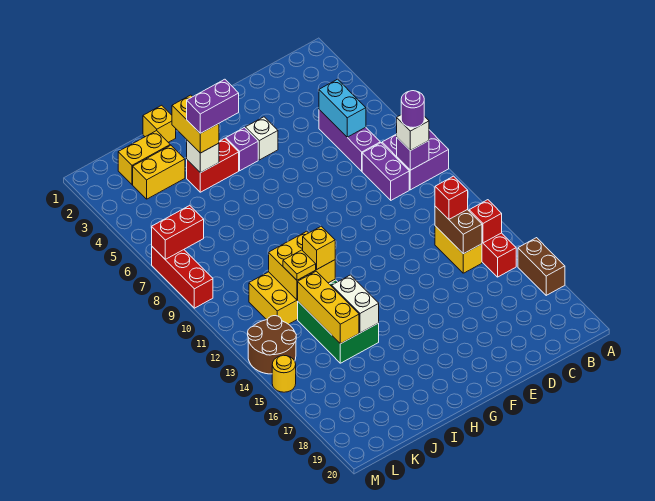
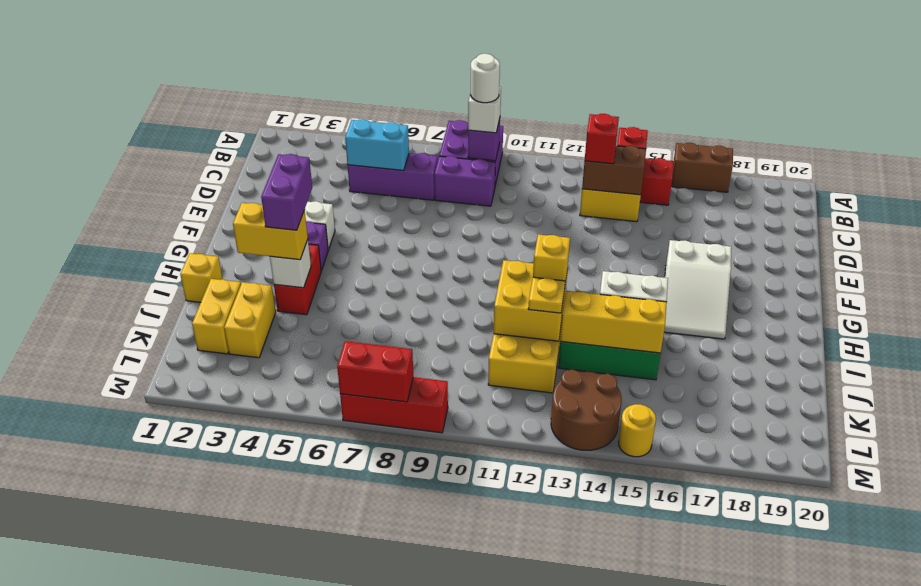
purple round brick B9 level 4 -> white round brick B9 level 4
none -> white slope F16:H17 level 1 top F
red brick L7:M7 level 2 -> red brick M7:M8 level 2

